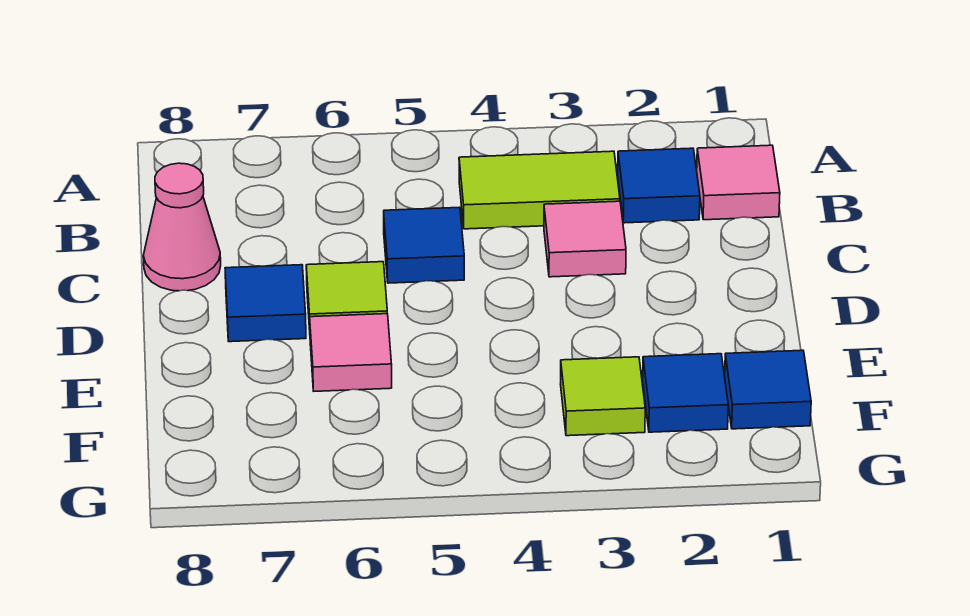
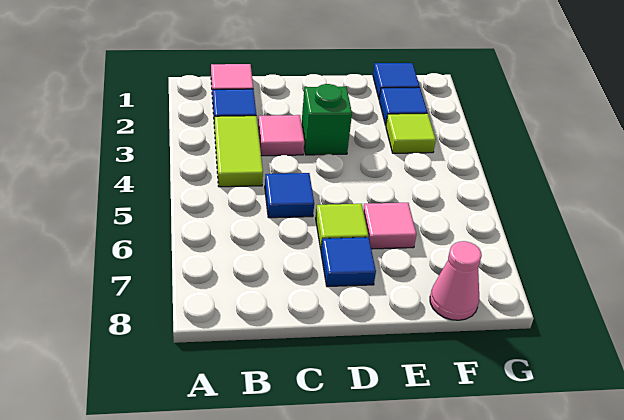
pink cone C8 level 1 -> pink cone F8 level 1
none -> green brick D3 level 1

